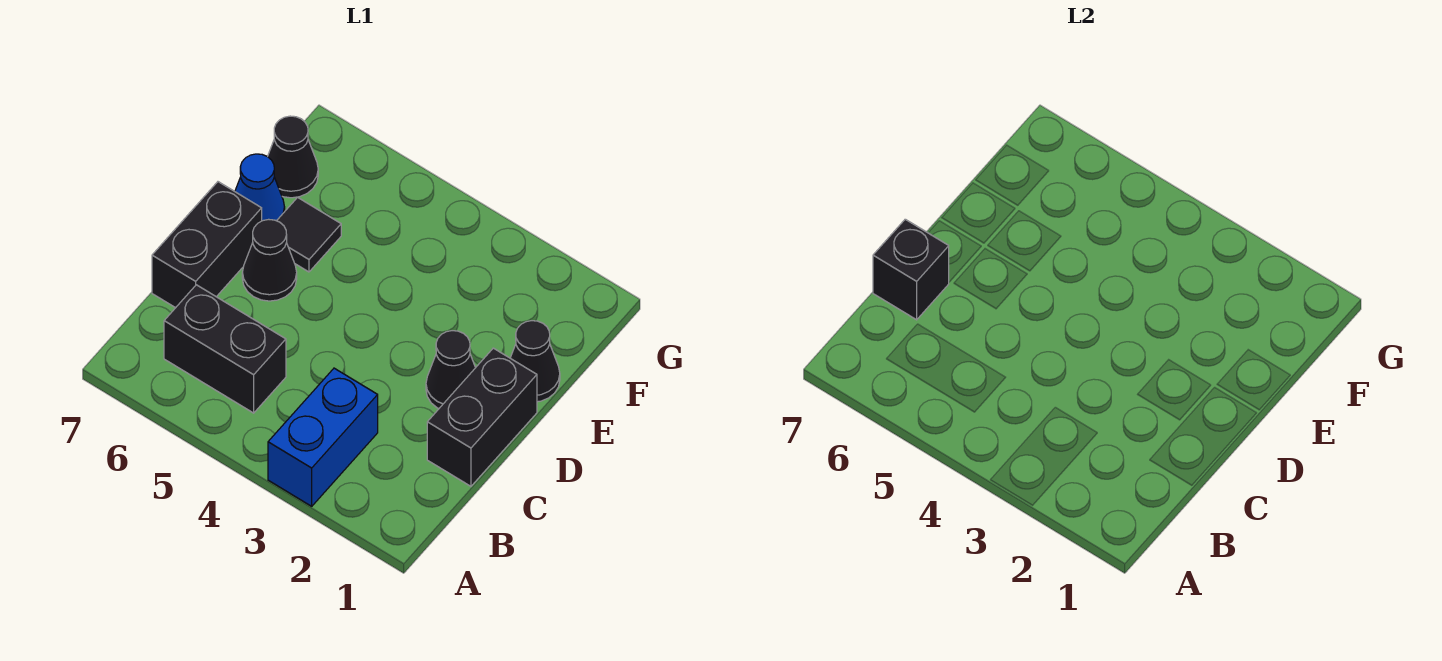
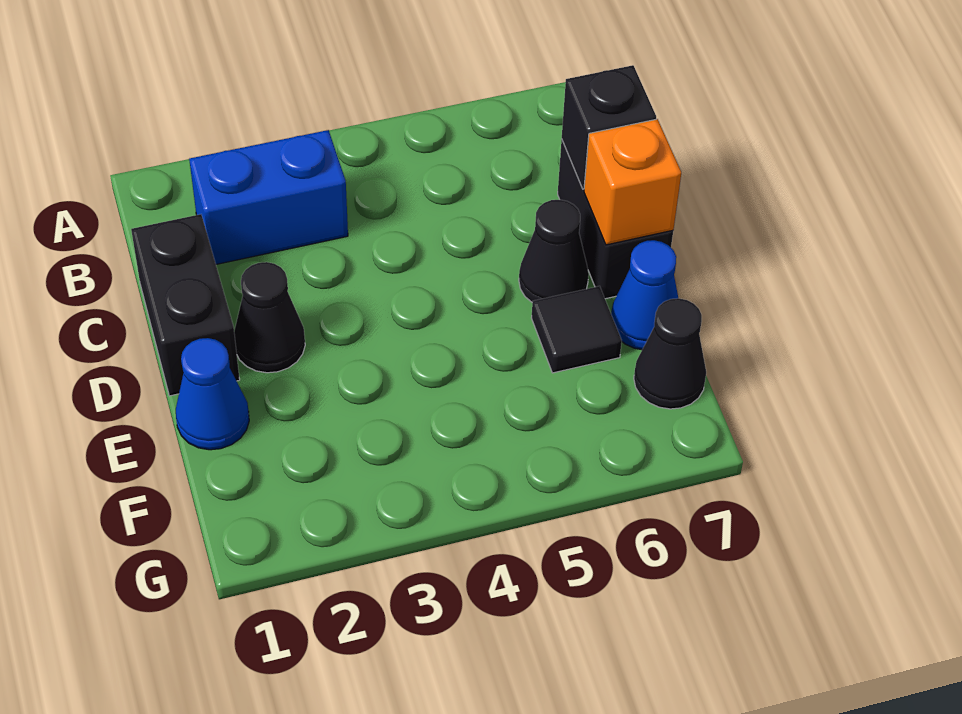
blue brick A3:B3 level 1 -> blue brick B2:B3 level 1
black brick B5:B6 level 1 -> none
none -> orange brick D7 level 2
black cone E1 level 1 -> blue cone E1 level 1

